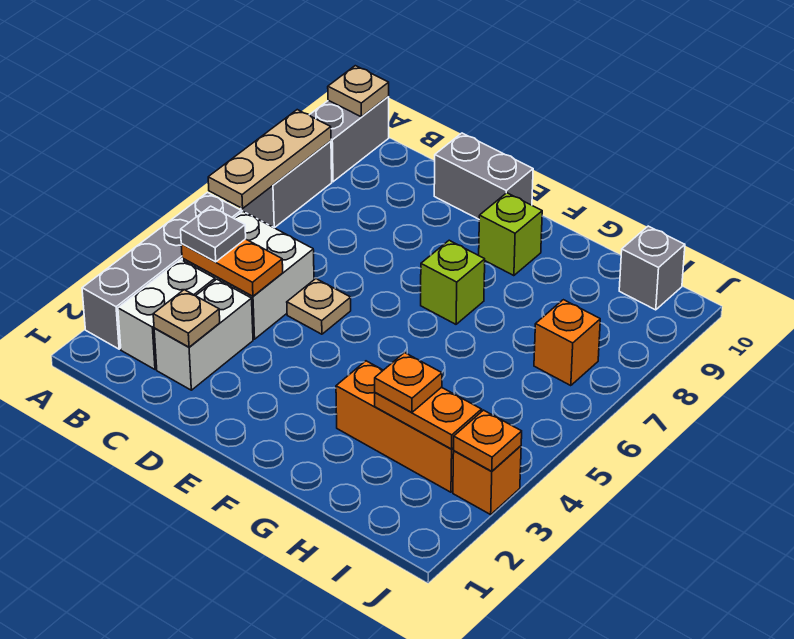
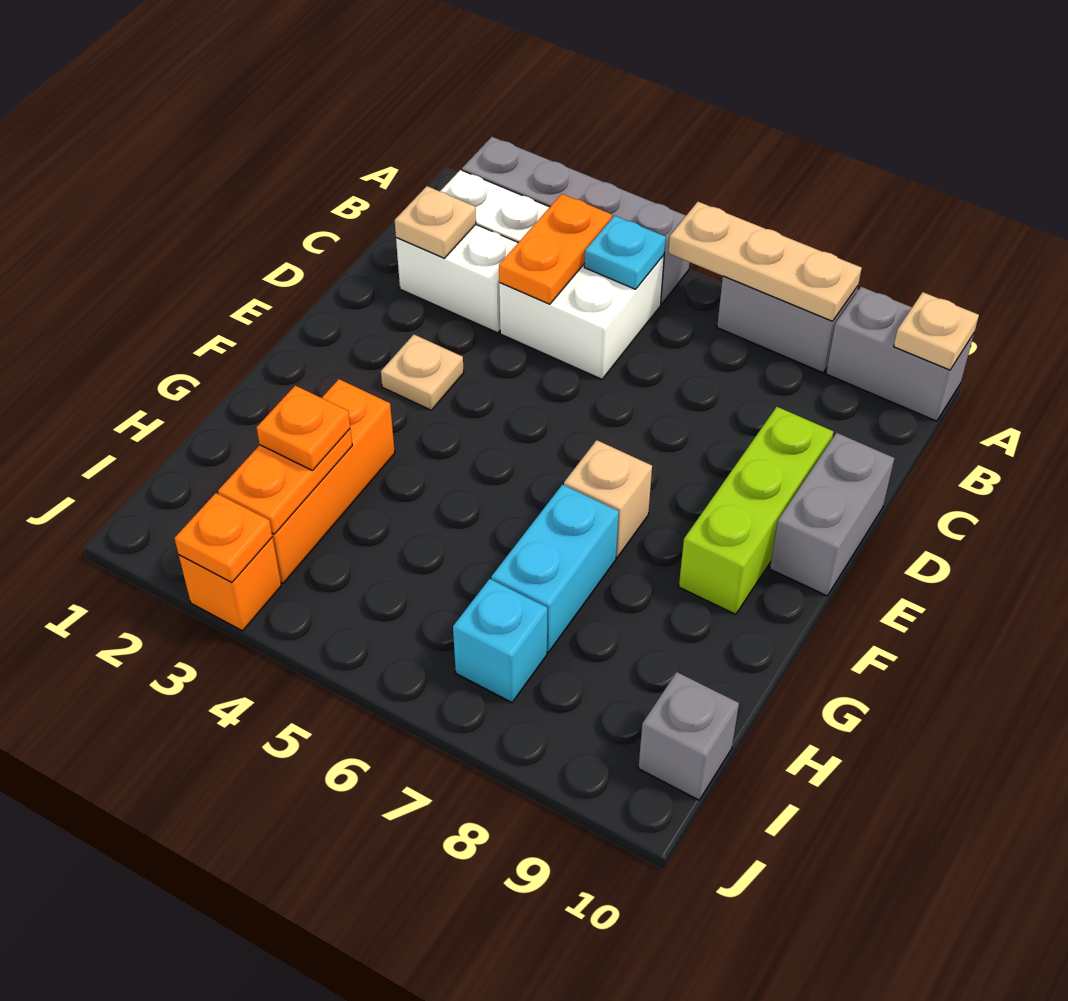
grey plate B4 level 3 -> none
none -> cyan plate B5 level 2
tan plate D5 level 1 -> tan plate E3 level 1
lime brick F7 level 1 -> tan brick F7 level 1
lime brick F9 level 1 -> lime brick D9:F9 level 1
none -> cyan brick G7:H7 level 1
orange brick I7 level 1 -> cyan brick I7 level 1

